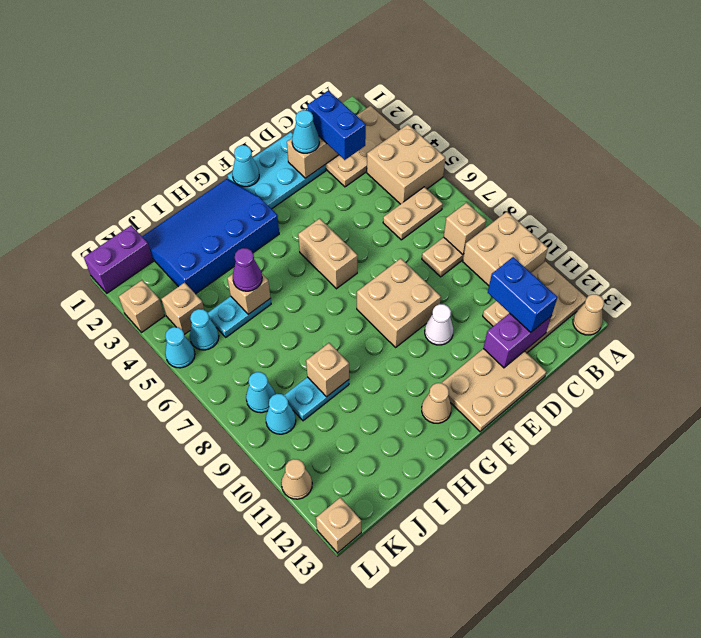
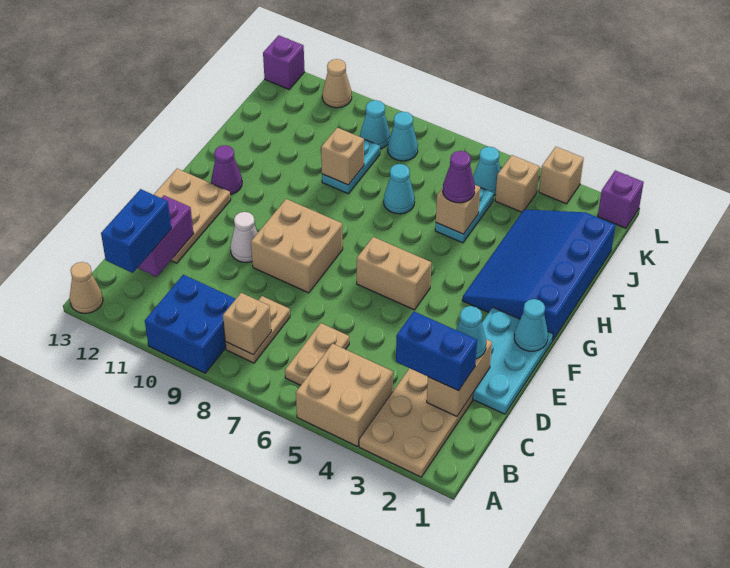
tan brick A9:B10 level 1 -> blue brick A9:B10 level 1
tan plate A11:C12 level 1 -> none
blue brick C11:C12 level 3 -> blue brick B12:C12 level 3
blue slope G1:J3 level 1 top 3 -> blue slope G1:J3 level 1 top 1
tan cone G12 level 1 -> purple cone G12 level 1
purple brick K1:L1 level 1 -> purple brick L1 level 1
cyan cone L5 level 1 -> cyan cone I7 level 1
tan brick L13 level 1 -> purple brick L13 level 1

